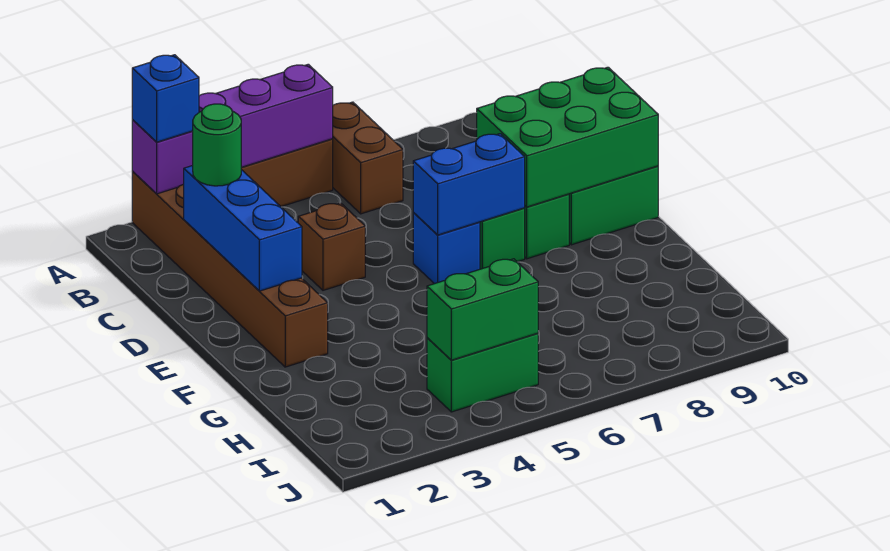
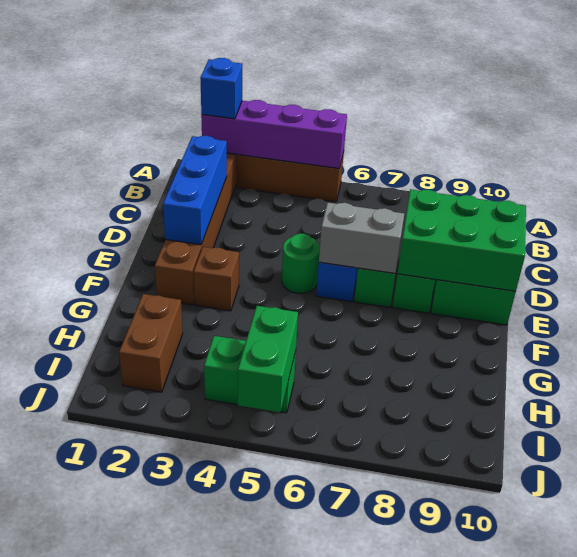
brown brick A6:B6 level 1 -> brown brick H2:I2 level 1
green round brick C2 level 3 -> green round brick E5 level 1
brown brick D4 level 1 -> brown brick F3 level 1
blue brick E6:E7 level 2 -> grey brick E6:E7 level 2
green brick I4:I5 level 2 -> green brick I5:J5 level 2

